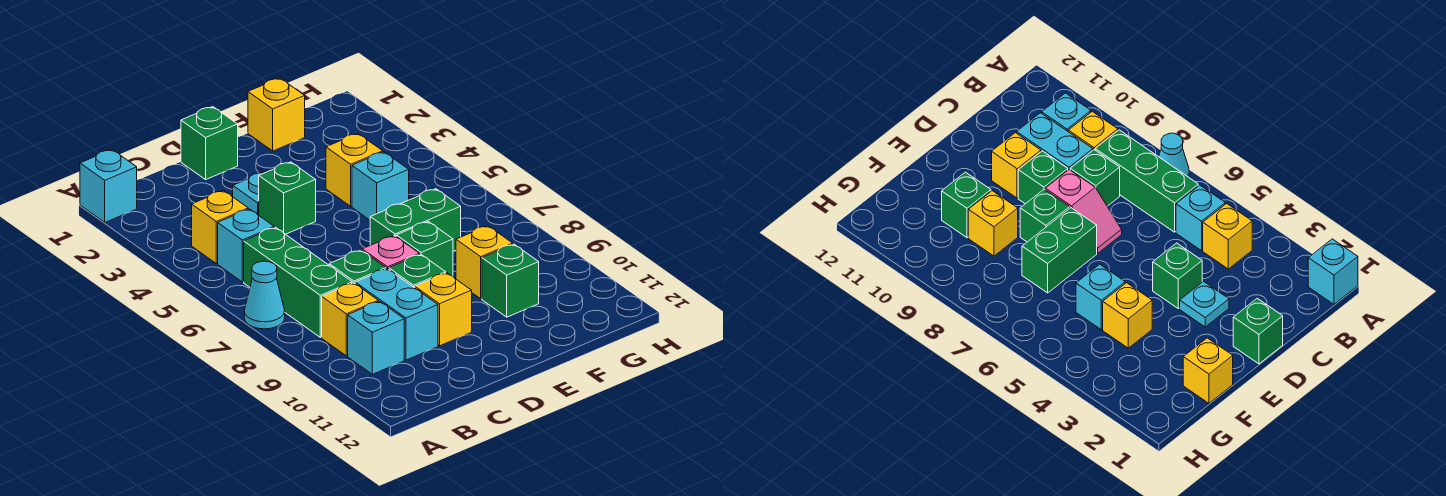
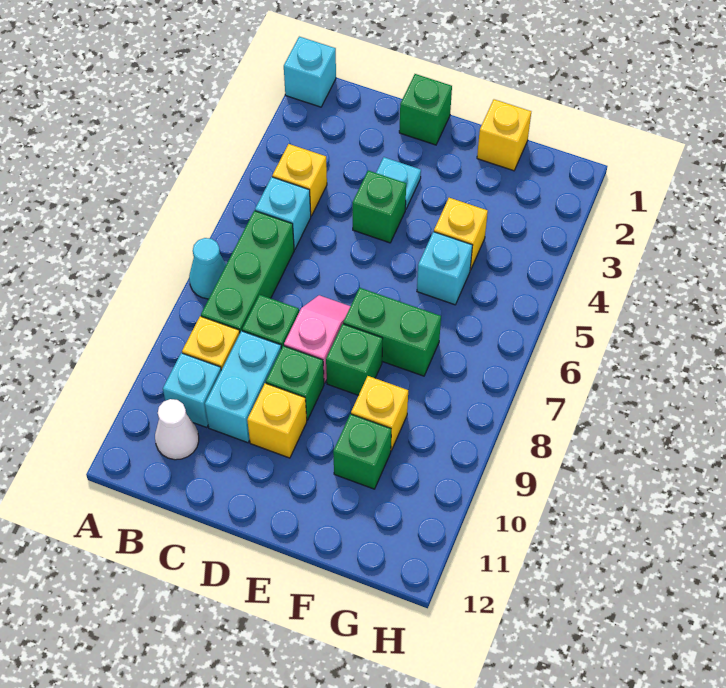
none -> white cone B11 level 1

